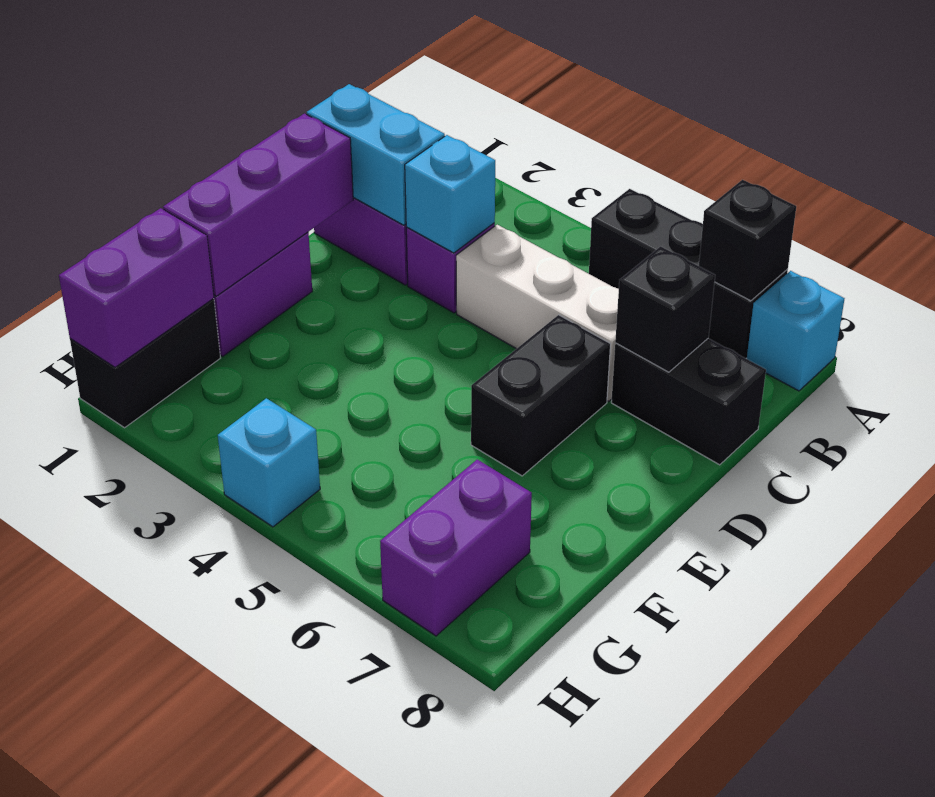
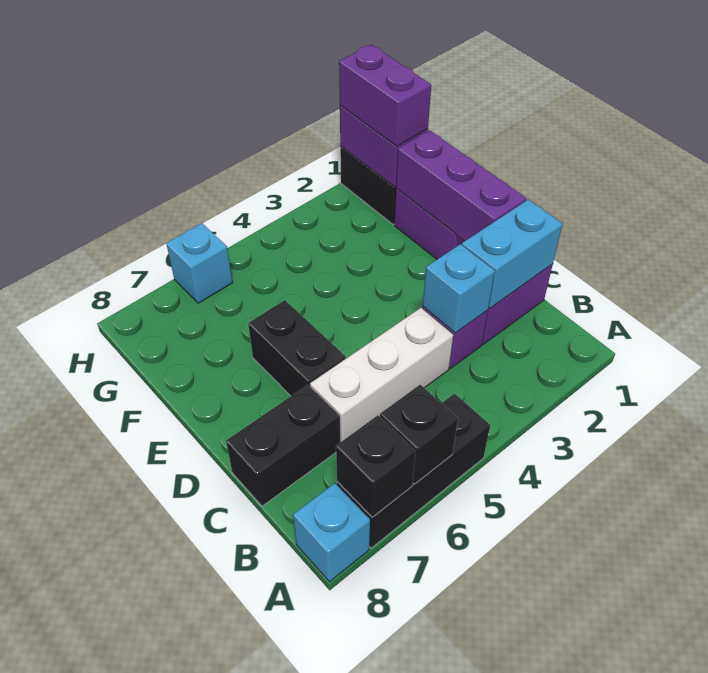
black brick C7 level 2 -> black brick A6 level 2
purple brick G7:H7 level 1 -> purple brick G1:H1 level 3
cyan brick H4 level 1 -> cyan brick H6 level 1

